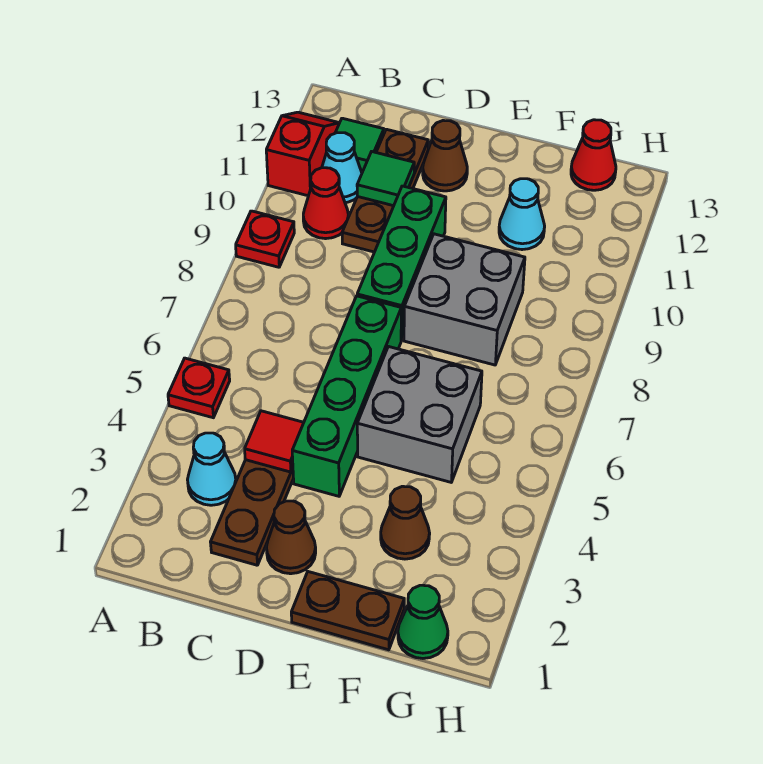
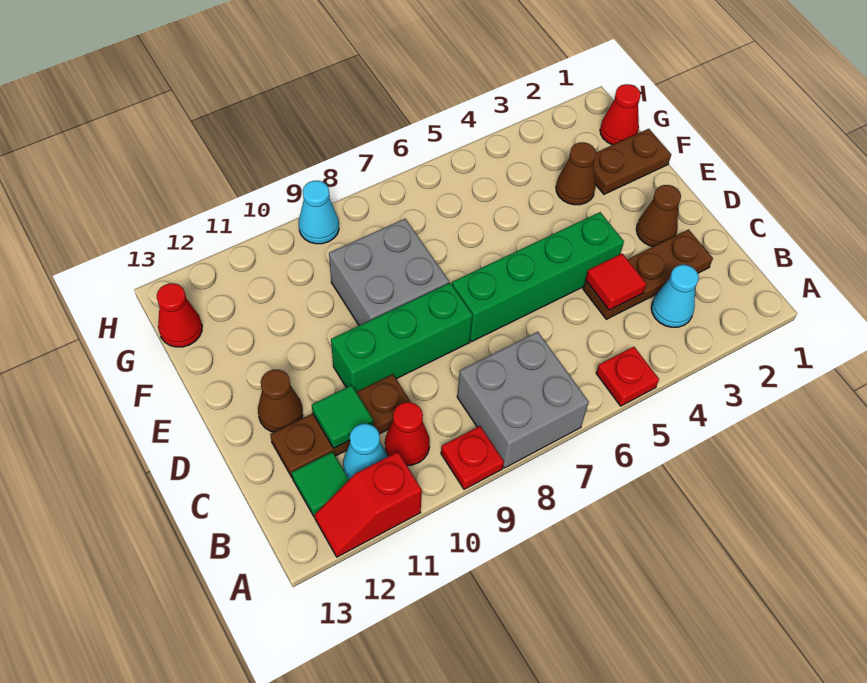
brown plate E1:F1 level 1 -> brown plate F1:F2 level 1
grey brick E5:F6 level 1 -> grey brick A7:B8 level 1
cyan cone F11 level 1 -> cyan cone H9 level 1
green cone G1 level 1 -> red cone G1 level 1

